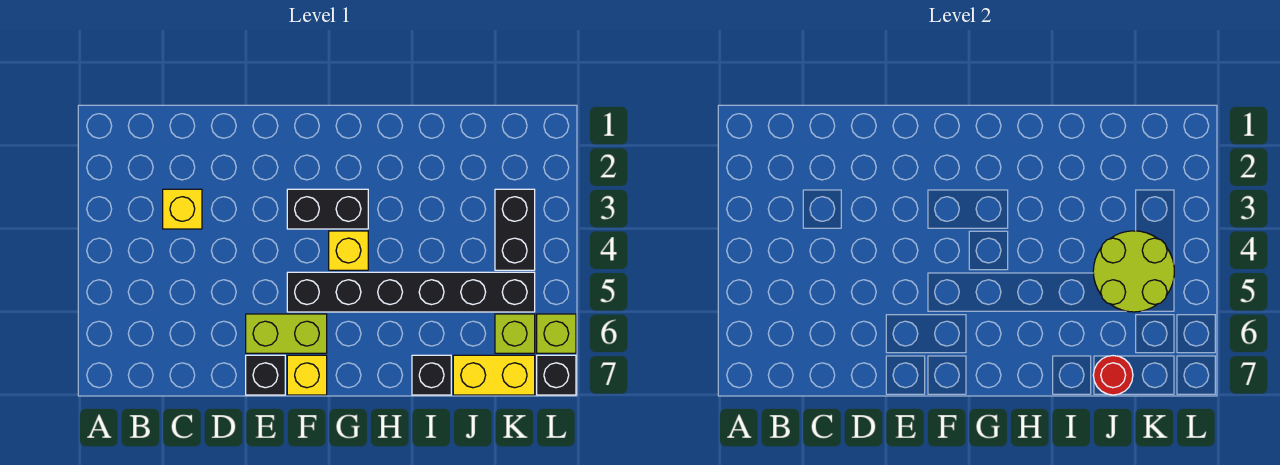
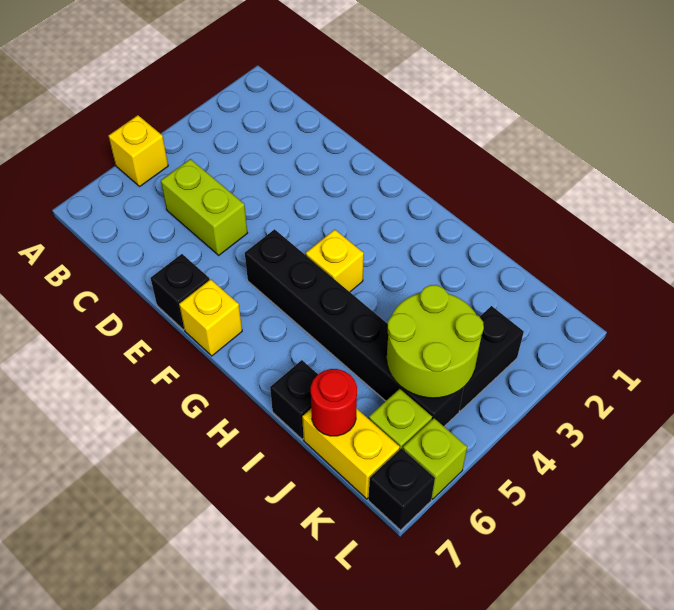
yellow brick C3 level 1 -> yellow brick A5 level 1
lime brick E6:F6 level 1 -> lime brick C5:D5 level 1
black brick F3:G3 level 1 -> none

